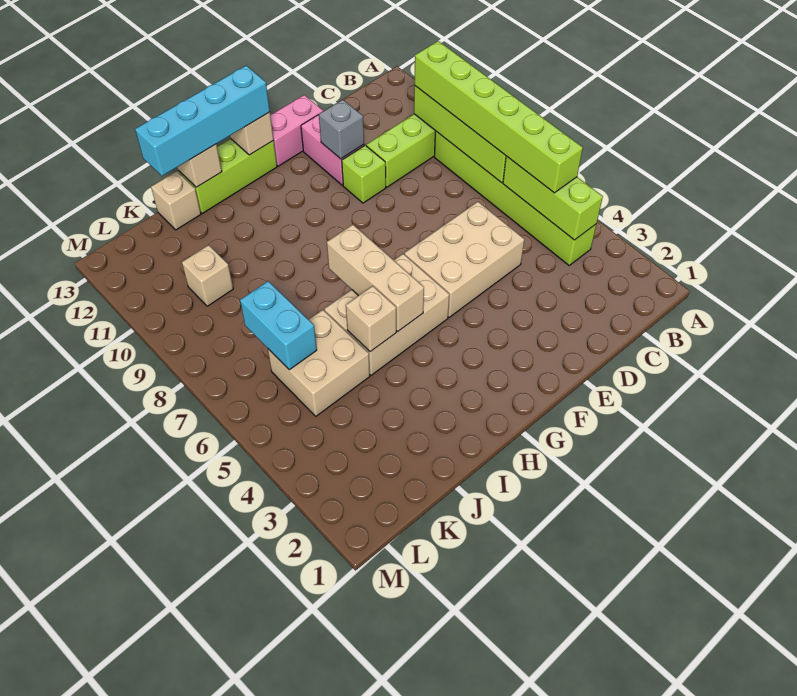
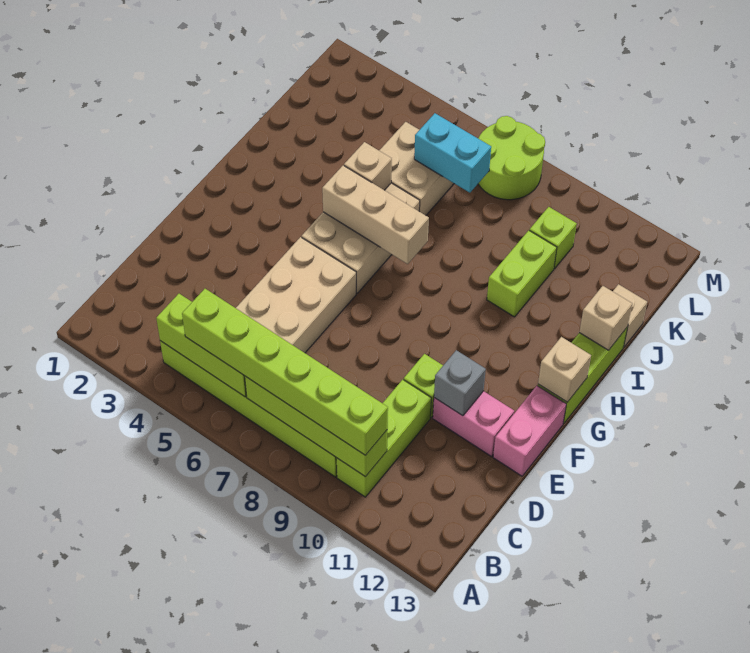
cyan brick G13:J13 level 3 -> none
none -> lime brick I10:J10 level 1
tan brick K10 level 1 -> lime brick K10 level 1
none -> lime round brick L7:M8 level 1

